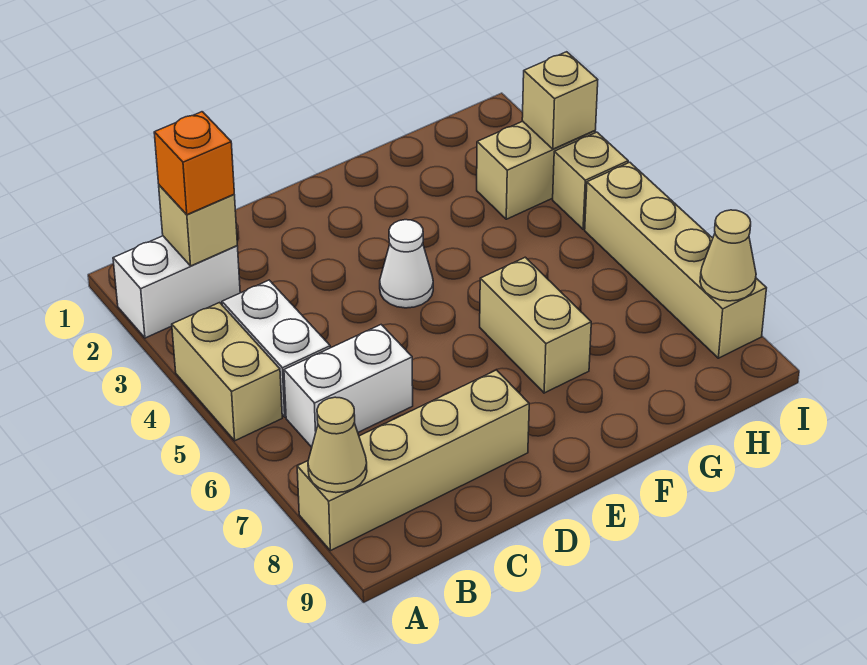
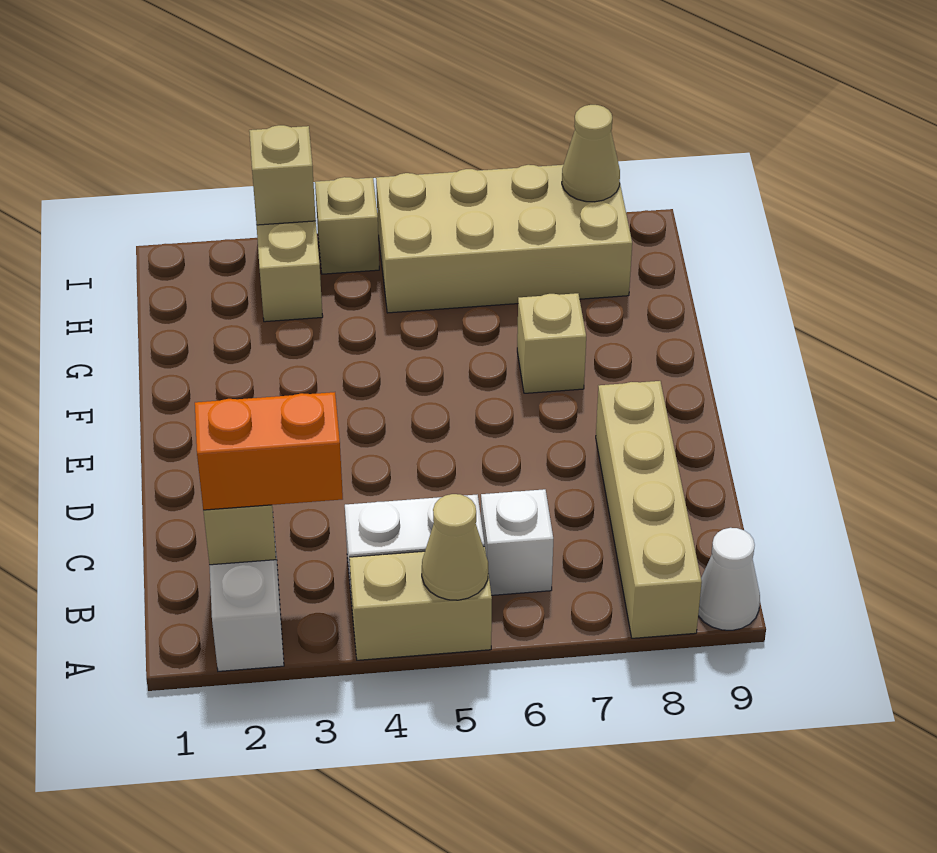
tan cone A8 level 2 -> tan cone A5 level 2
orange brick B2 level 3 -> orange brick B2:B3 level 3
white brick B6:C6 level 1 -> white brick B6 level 1
white cone E4 level 1 -> white cone A9 level 1
tan brick F6:F7 level 1 -> tan brick F7 level 1
tan brick I5:I8 level 1 -> tan brick H5:I8 level 1

